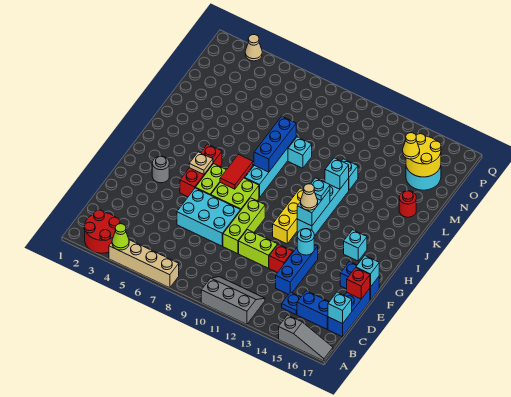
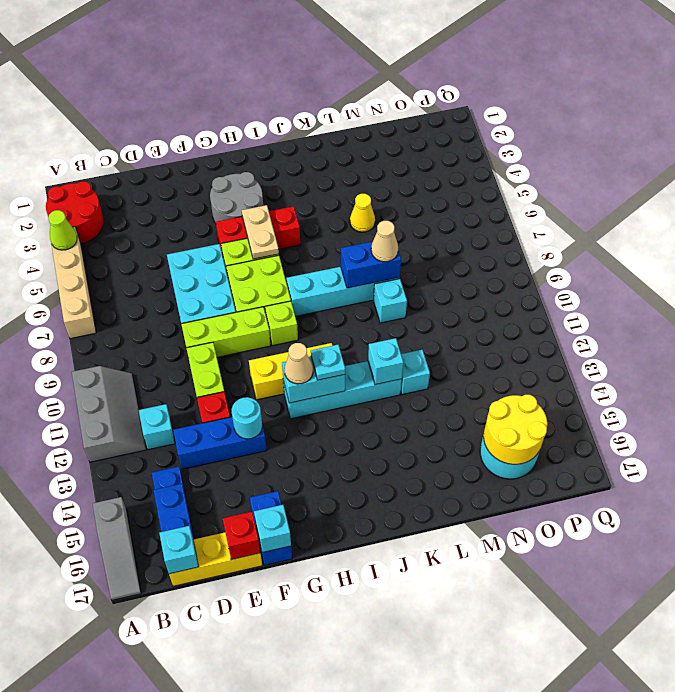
blue brick C17:E17 level 1 -> yellow brick C17:E17 level 1
grey round brick G3 level 1 -> grey round brick G3:H4 level 1
tan plate H5 level 2 -> tan plate H5:H6 level 2
red tile H7:I7 level 2 -> none
none -> lime brick H9 level 1
cyan brick H15 level 1 -> cyan brick C12 level 1
blue brick J8:L8 level 2 -> blue brick K8:L8 level 2
red round brick L16 level 1 -> none
yellow cone N15 level 3 -> yellow cone L5 level 1
tan cone Q3 level 1 -> tan cone L8 level 3

